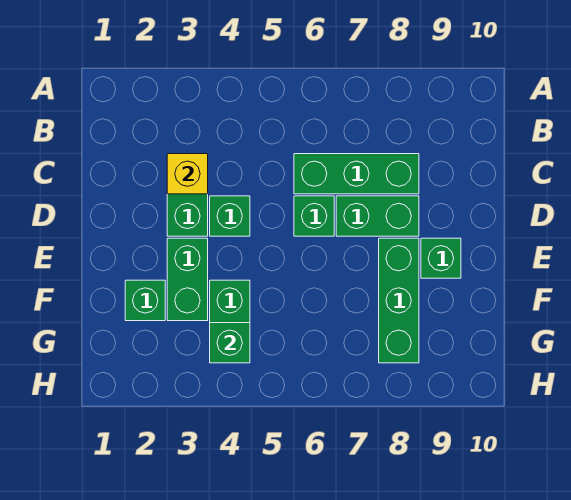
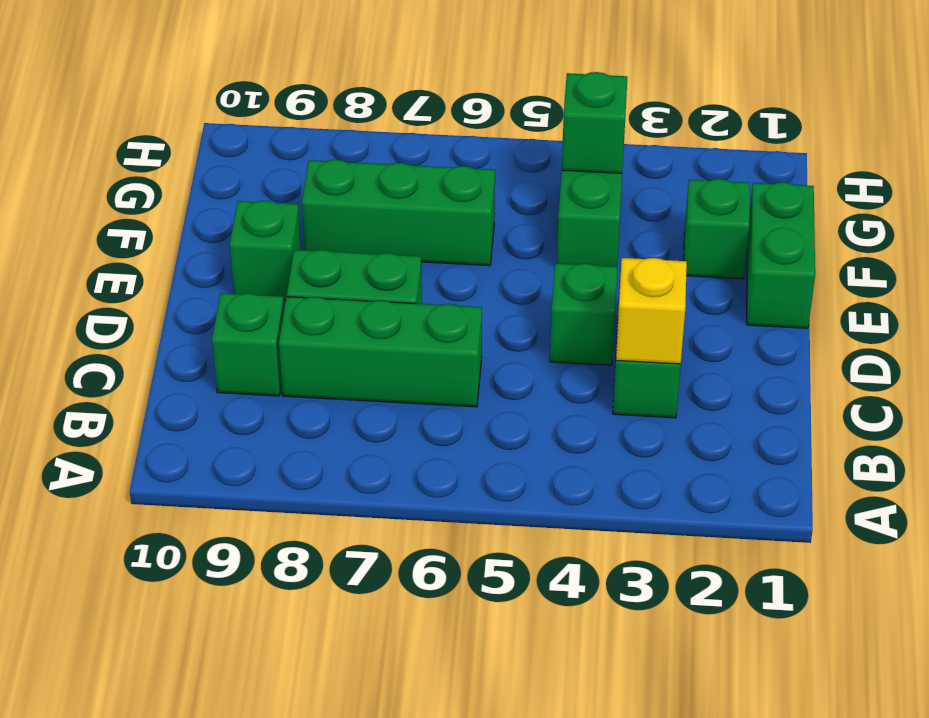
green brick D6 level 1 -> green brick C9 level 1
green brick E3:F3 level 1 -> green brick E1:F1 level 1
green brick E8:G8 level 1 -> green brick F6:F8 level 1

